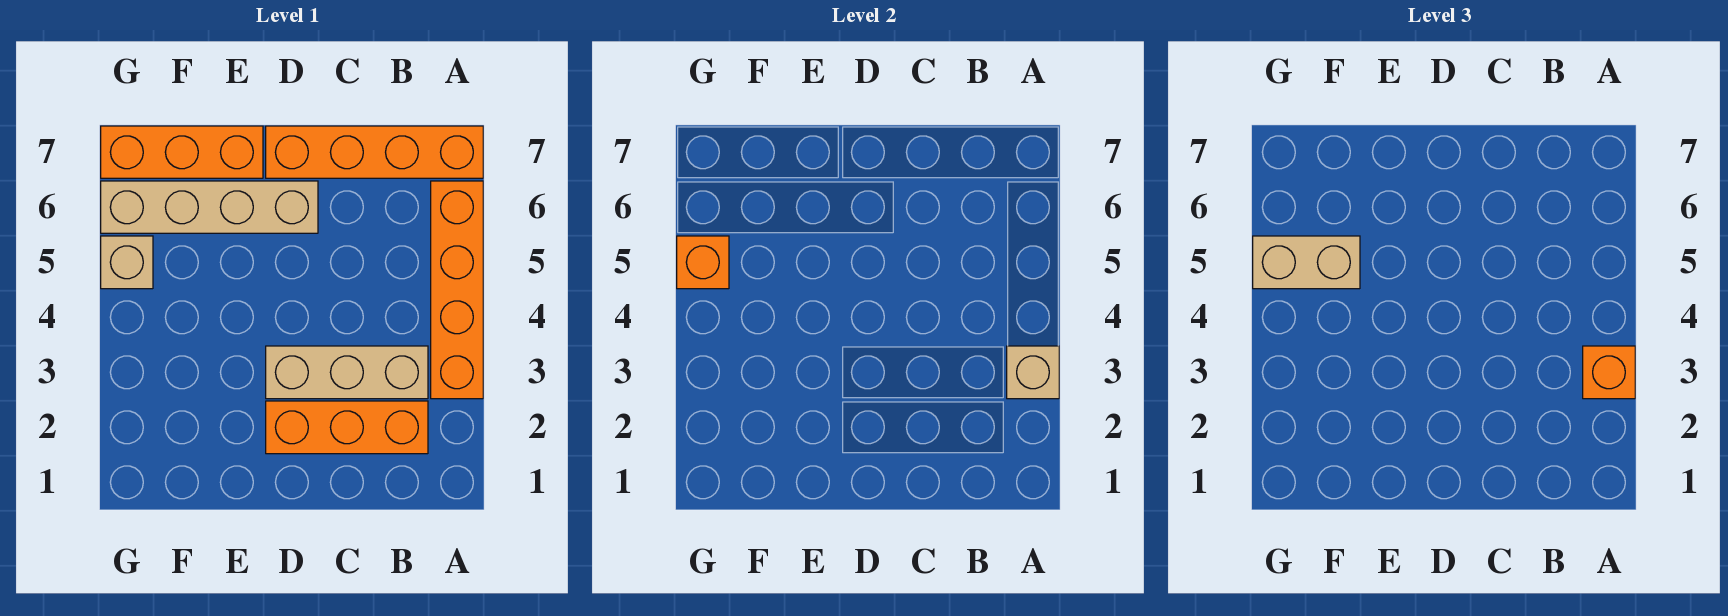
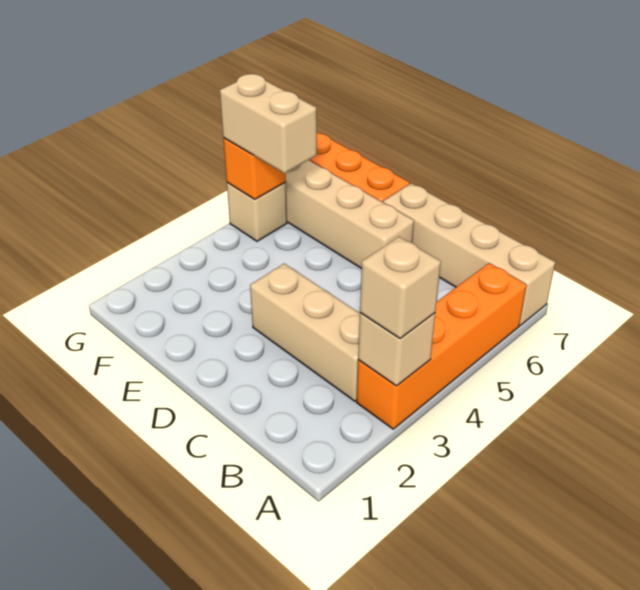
orange brick A3 level 3 -> tan brick A3 level 3
orange brick A7:D7 level 1 -> tan brick A7:D7 level 1
orange brick B2:D2 level 1 -> none

